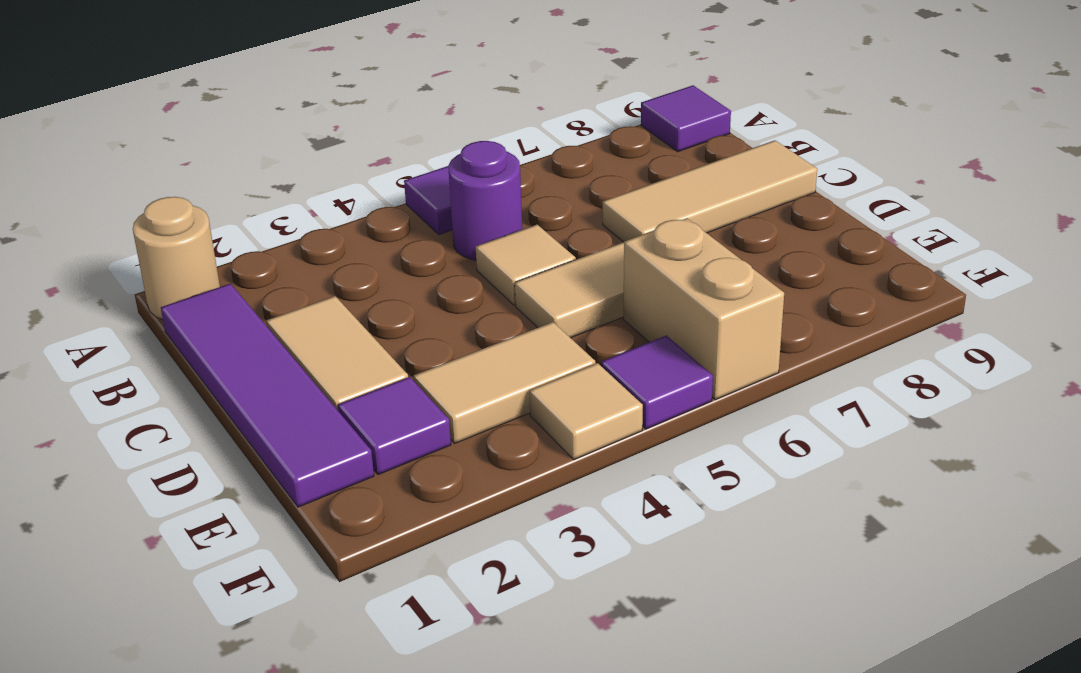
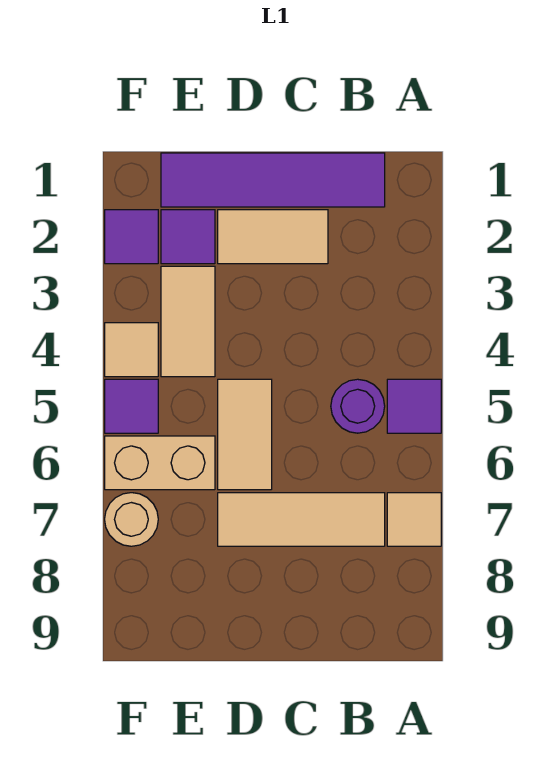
tan round brick A1 level 1 -> tan round brick F7 level 1
purple tile A9 level 1 -> purple tile F2 level 1
tan tile C5 level 1 -> tan tile A7 level 1
tan tile C7:C9 level 1 -> tan tile B7:D7 level 1

